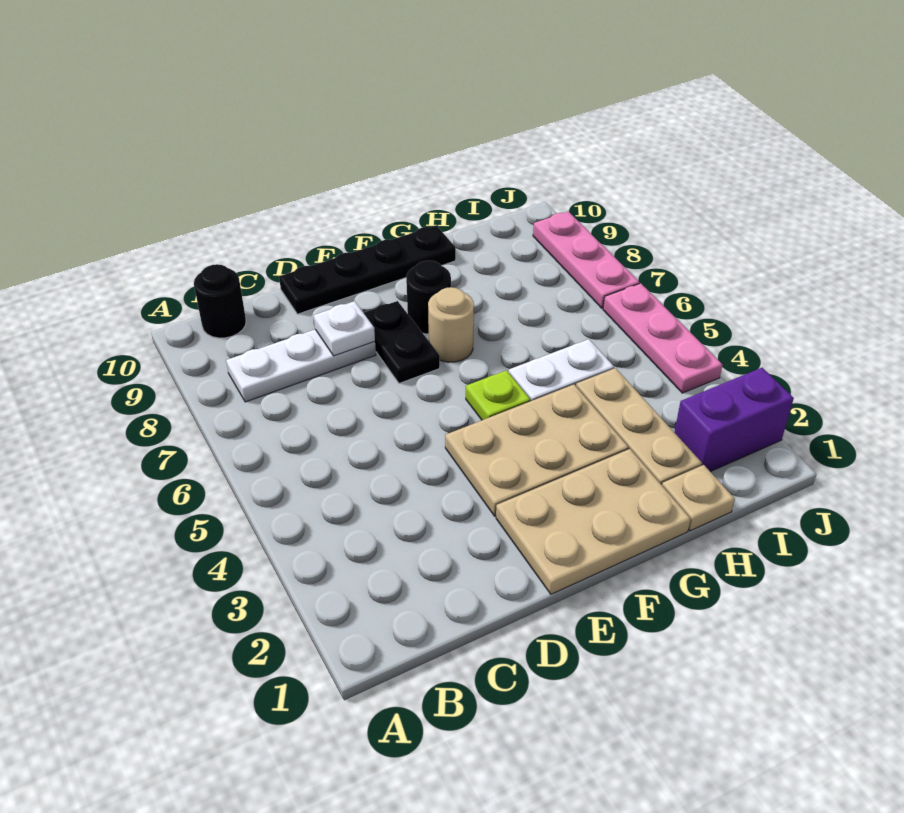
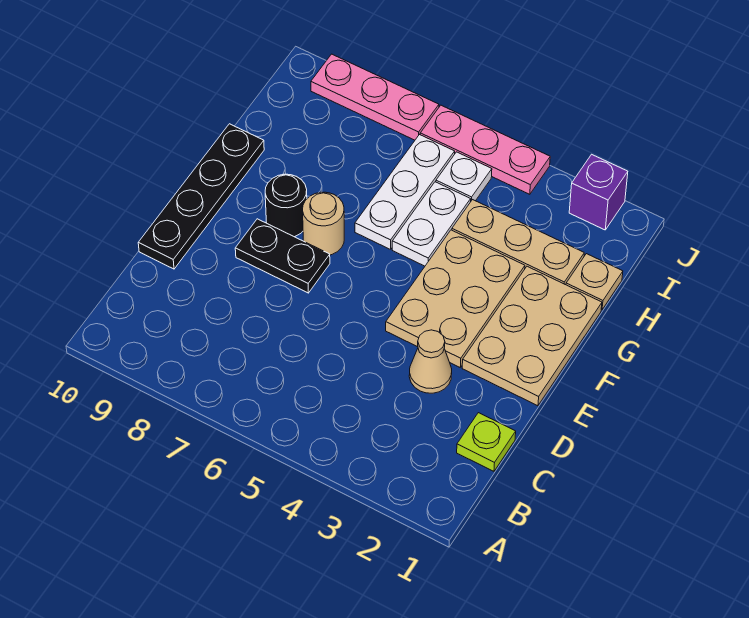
white plate B8:D8 level 1 -> white plate G6:I6 level 1
black round brick B10 level 1 -> none
none -> tan cone D3 level 1
white plate D8 level 2 -> white plate I5 level 1
lime plate F5 level 1 -> lime plate C1 level 1
purple brick I2:J2 level 1 -> purple brick J2 level 1

